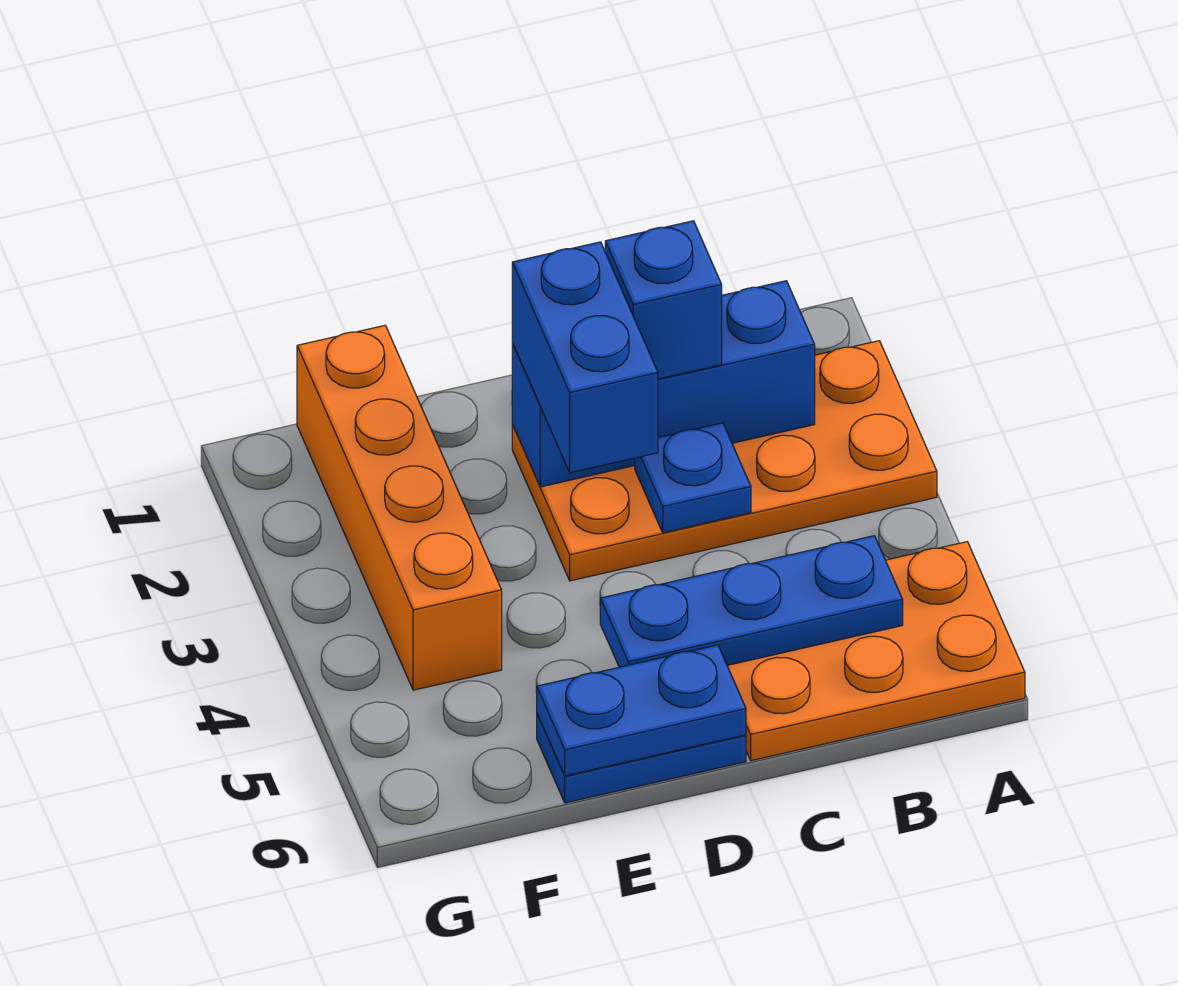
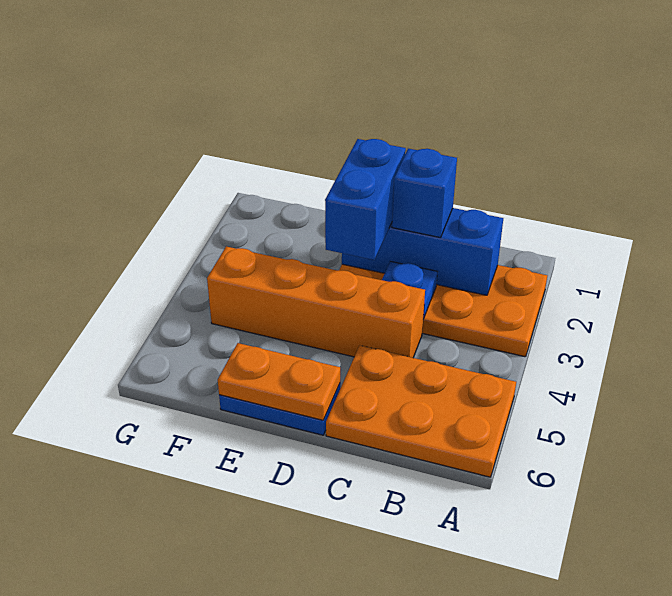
blue plate B5:D5 level 2 -> none
blue plate D6:E6 level 2 -> orange plate D6:E6 level 2
orange brick F1:F4 level 1 -> orange brick C4:F4 level 1

